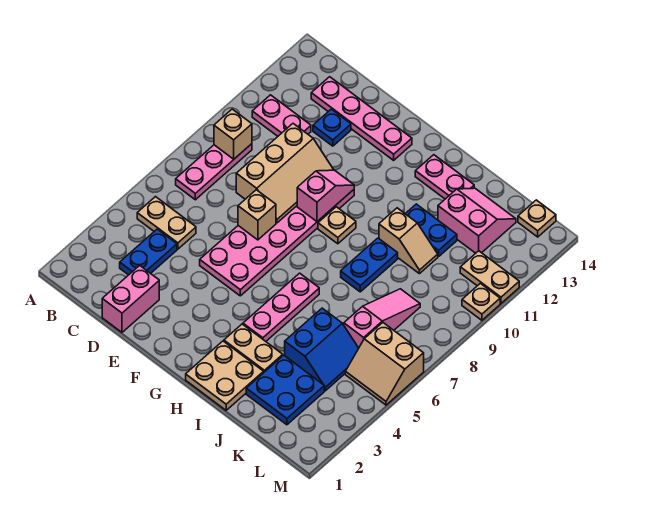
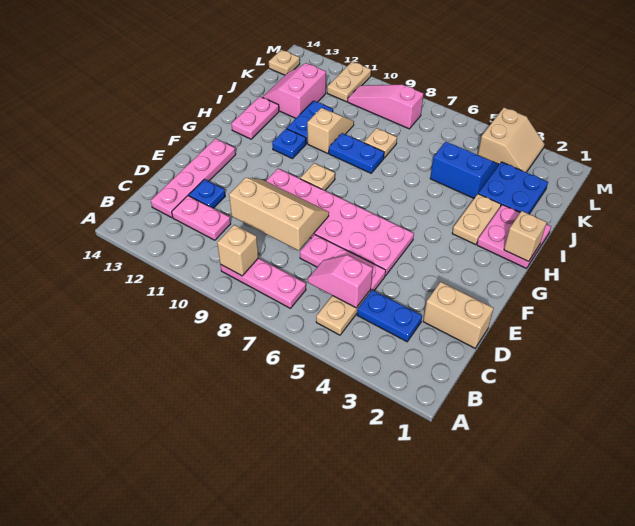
pink plate B11:C11 level 1 -> pink plate C11:C12 level 1
pink brick D1:D2 level 1 -> tan brick D1:D2 level 1
tan brick E7 level 2 -> tan brick H1 level 2
pink slope F9:F10 level 2 top 9 -> pink slope C5:C6 level 2 top 5
tan plate H1:I2 level 1 -> pink plate H1:I2 level 1
pink plate H4:H6 level 1 -> pink plate D5:D7 level 1
none -> blue plate H11 level 1
pink slope K6:K8 level 1 top 6 -> pink slope L8:L10 level 1 top 8
tan slope L5:M6 level 1 top 6 -> tan slope L3:M4 level 1 top 4
tan plate M10 level 1 -> tan plate J8 level 1

